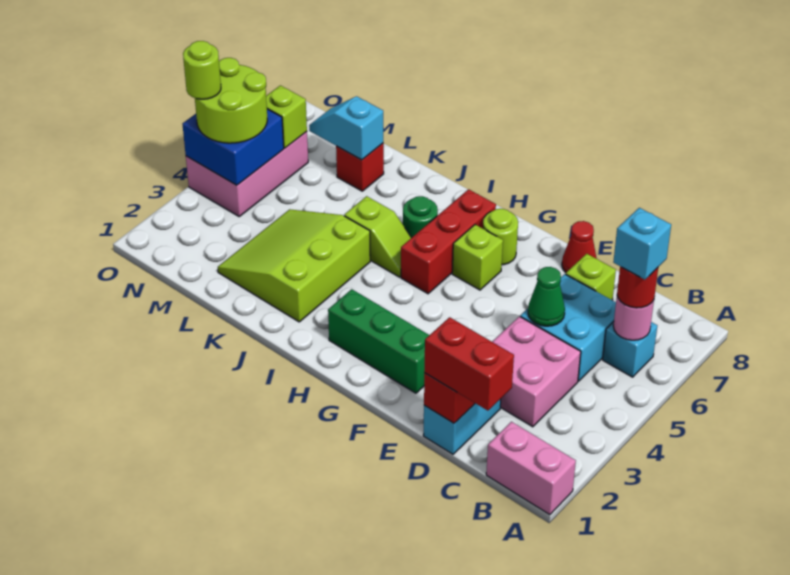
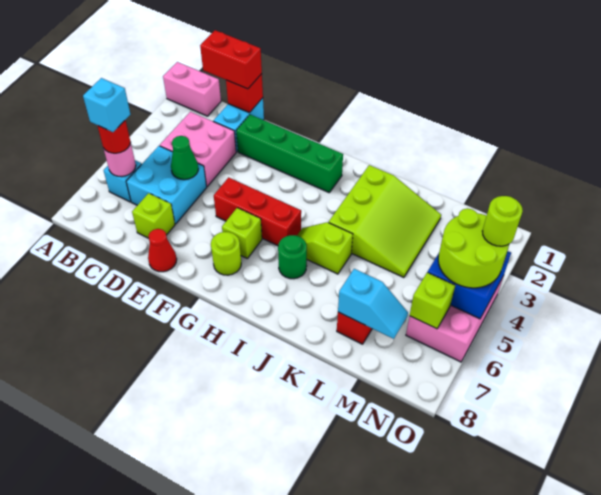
green brick F2:H2 level 1 -> green brick E2:H2 level 1
red brick H5:H7 level 1 -> red brick F5:H5 level 1

